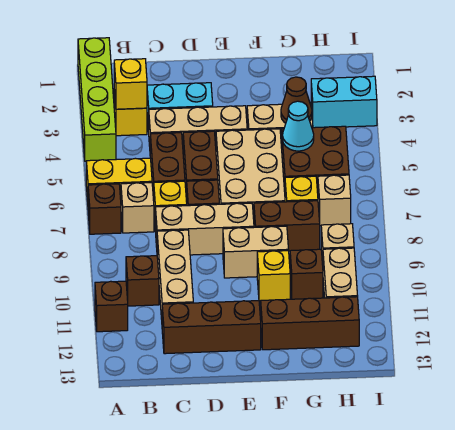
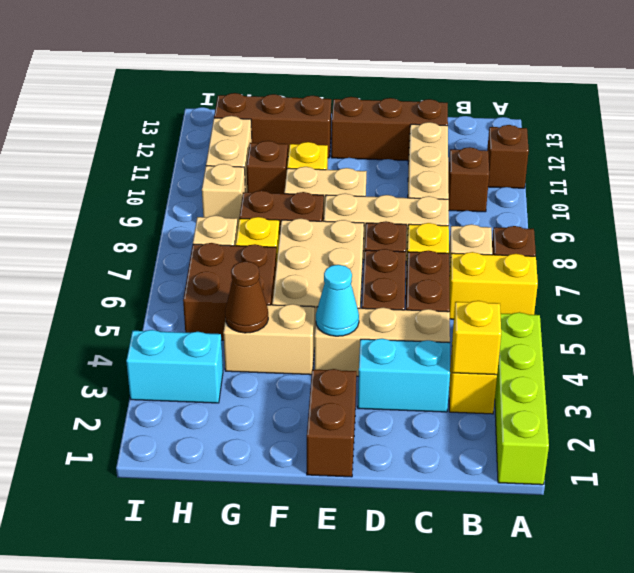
none -> brown brick E1:E2 level 1
cyan cone G5 level 2 -> cyan cone E4 level 2

